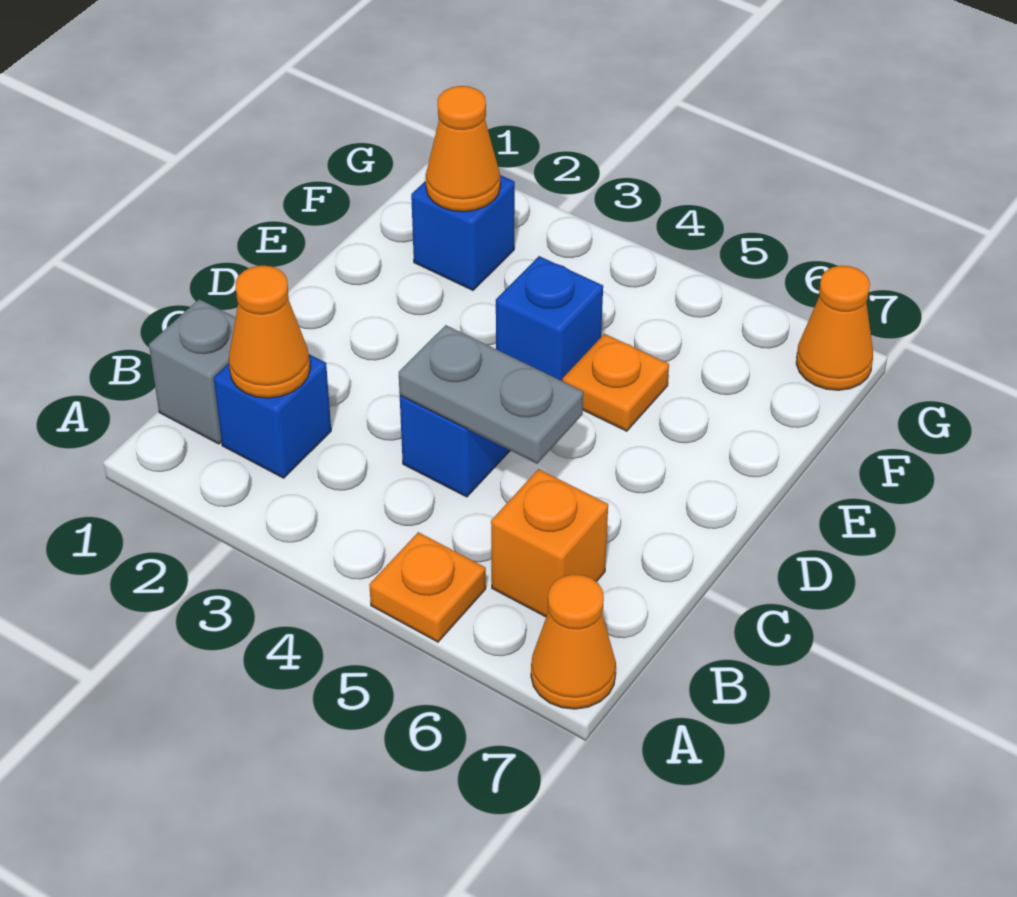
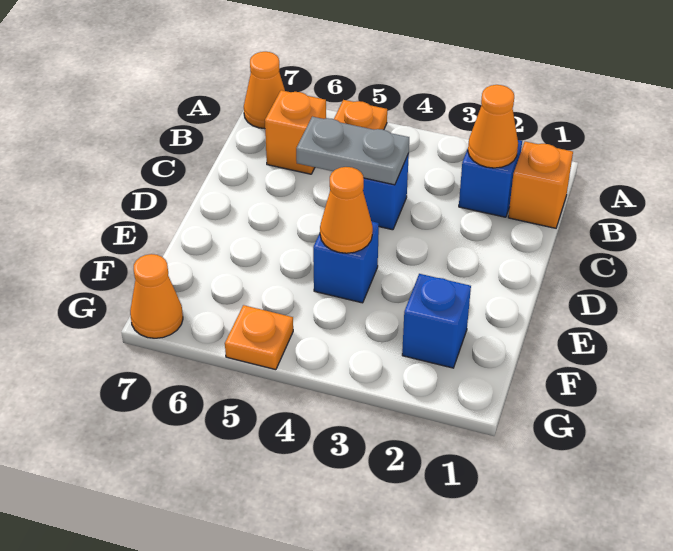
grey brick B1 level 1 -> orange brick B1 level 1
orange plate E5 level 1 -> orange plate G5 level 1
orange cone F2 level 2 -> orange cone E4 level 2

